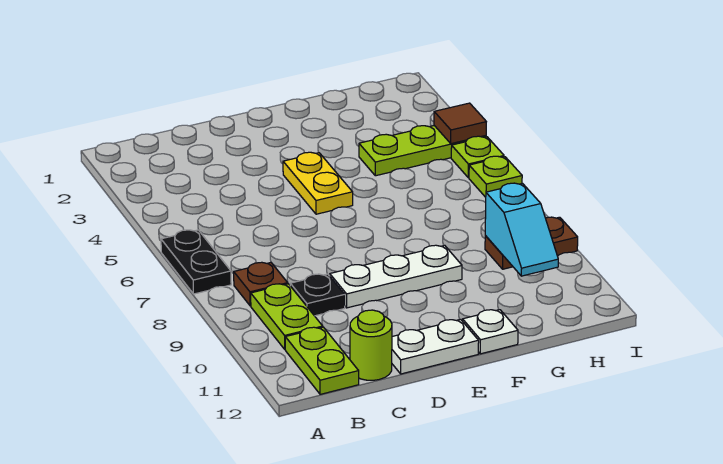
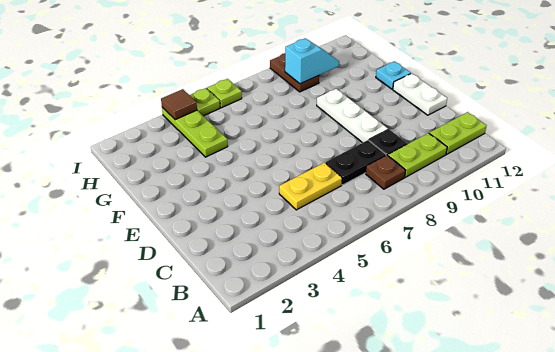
black plate A6:A7 level 1 -> black plate C7:C8 level 1
lime round brick C12 level 1 -> none
yellow plate E4:E5 level 1 -> yellow plate C5:C6 level 1
white plate F12 level 1 -> cyan plate F12 level 1

